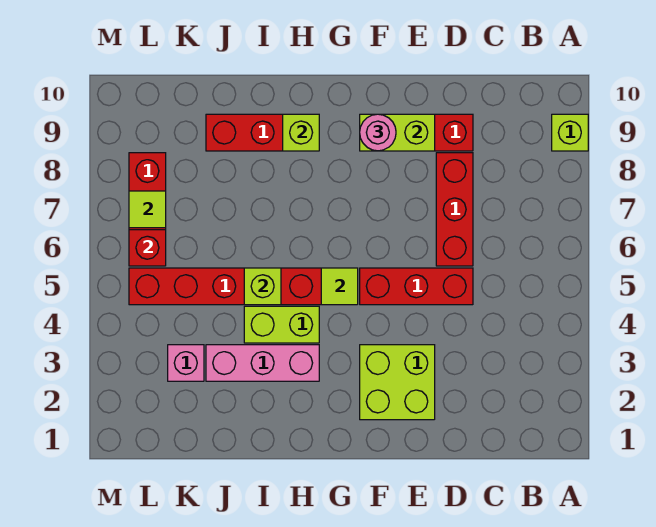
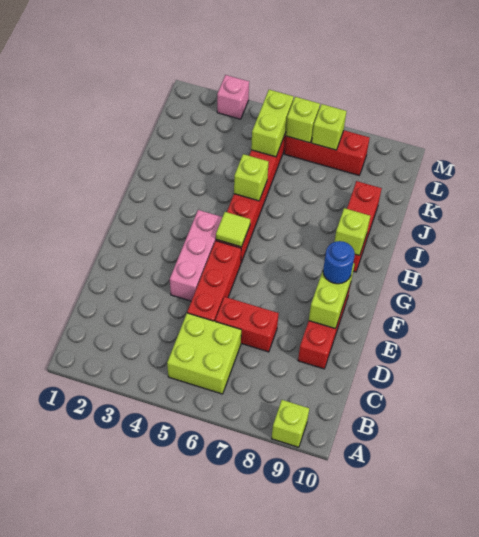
red brick D6:D8 level 1 -> red brick D6:D7 level 1
lime brick E2:F3 level 1 -> lime brick B5:C6 level 1
pink round brick F9 level 3 -> blue round brick F9 level 3
pink brick H3:J3 level 1 -> pink brick E4:G4 level 1
lime brick H4:I4 level 1 -> lime brick K5:L5 level 2
pink brick K3 level 1 -> pink brick M3 level 1
red brick L6 level 2 -> lime brick L6 level 2
lime tile L7 level 2 -> lime brick L7 level 2

